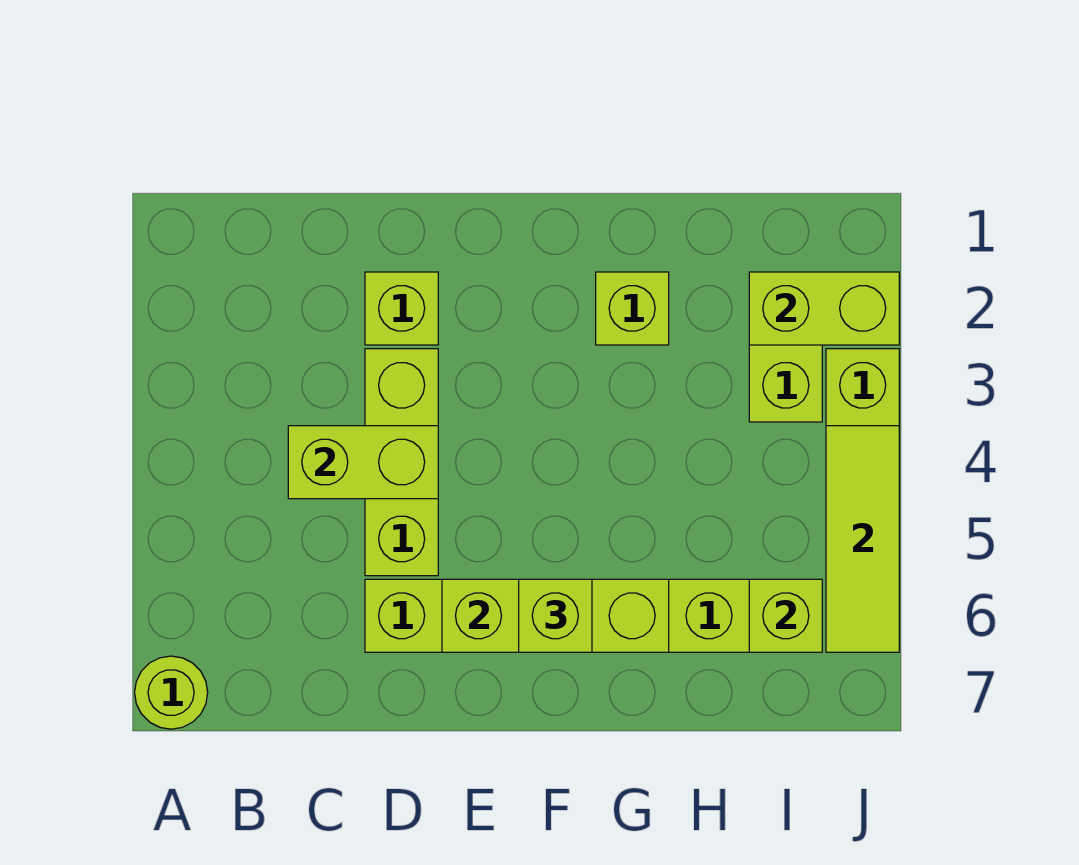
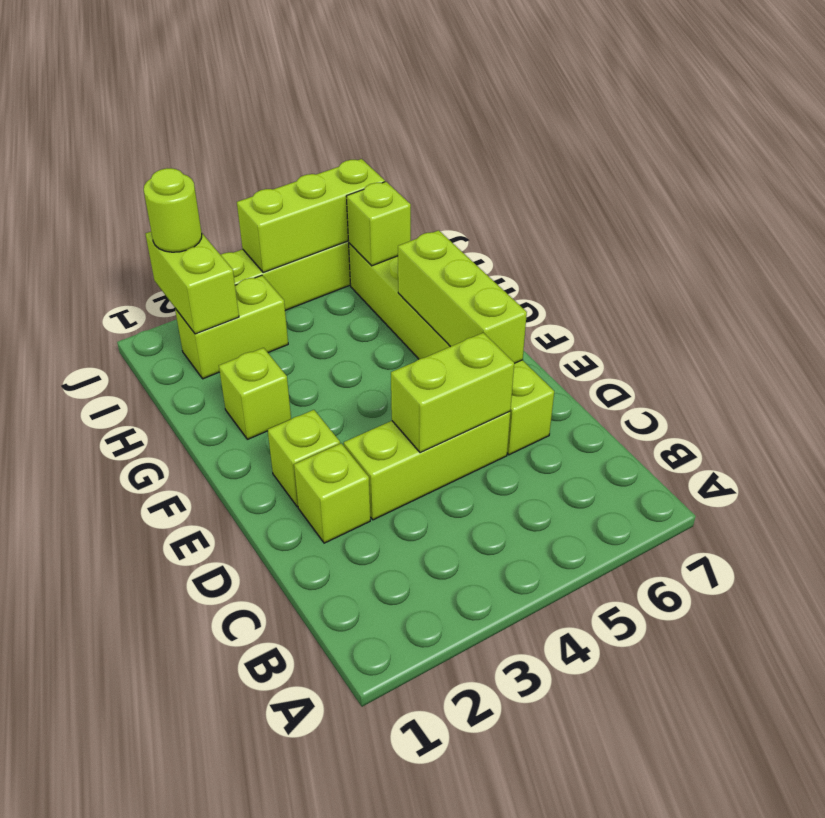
lime round brick A7 level 1 -> lime round brick J2 level 3
lime brick C4:D4 level 2 -> lime brick D4:D5 level 2
lime brick F6 level 3 -> lime brick E2 level 1
lime tile J4:J6 level 2 -> lime brick J4:J6 level 2

